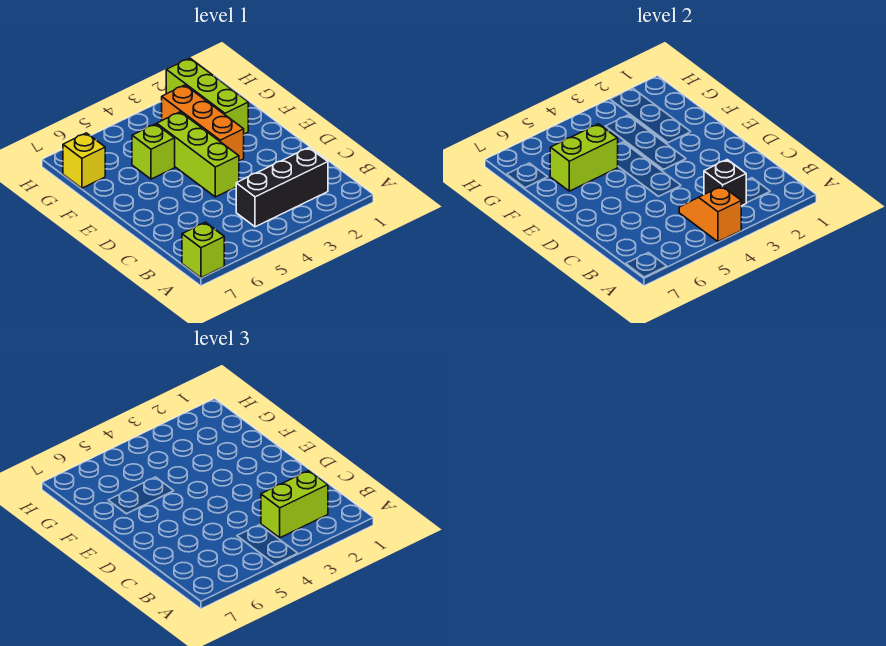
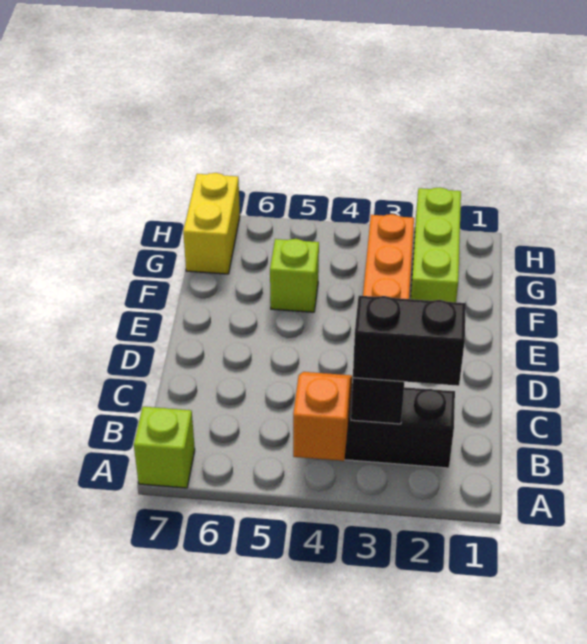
lime brick B2:B3 level 3 -> black brick B2:B3 level 3
lime brick D4:F4 level 1 -> none
lime brick F5:F6 level 2 -> none
yellow brick G7 level 1 -> yellow brick G7:H7 level 1

